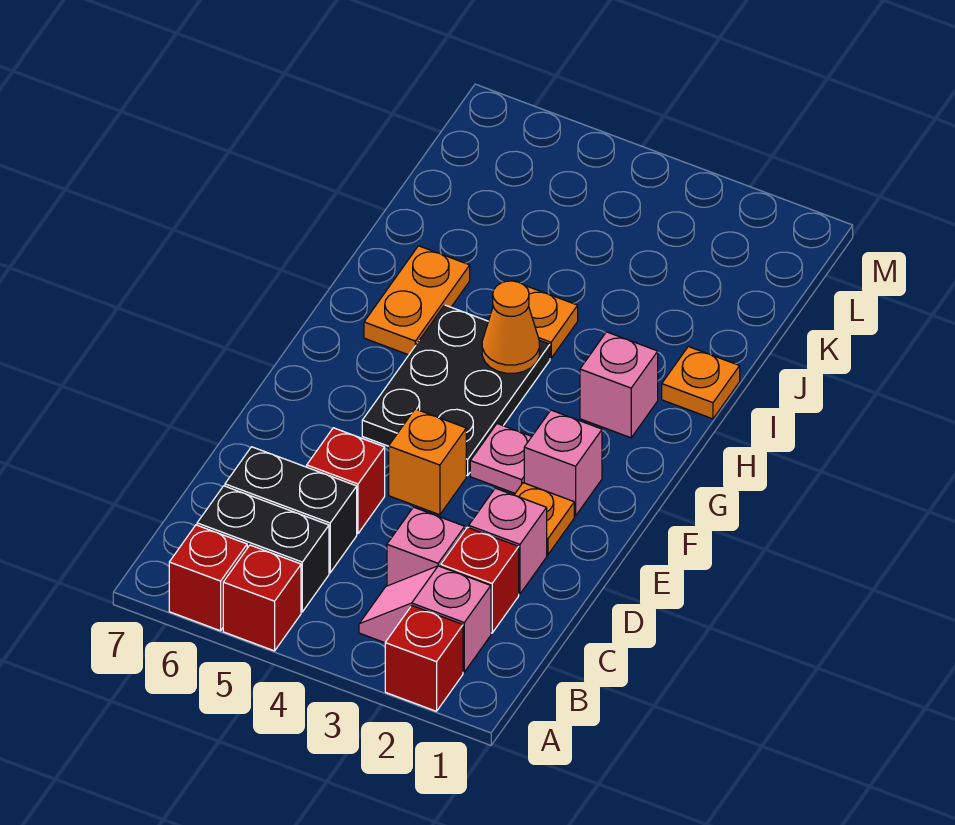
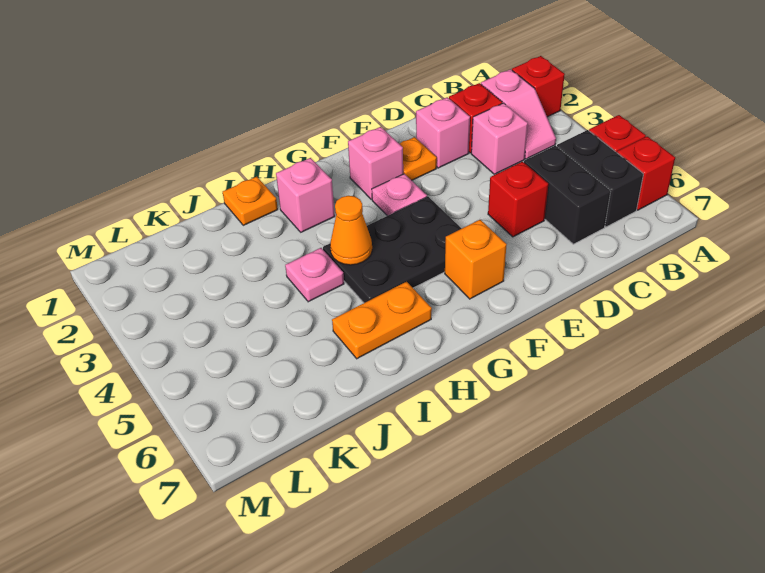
orange brick E4 level 1 -> orange brick F6 level 1
orange plate I4 level 1 -> pink plate I4 level 1

